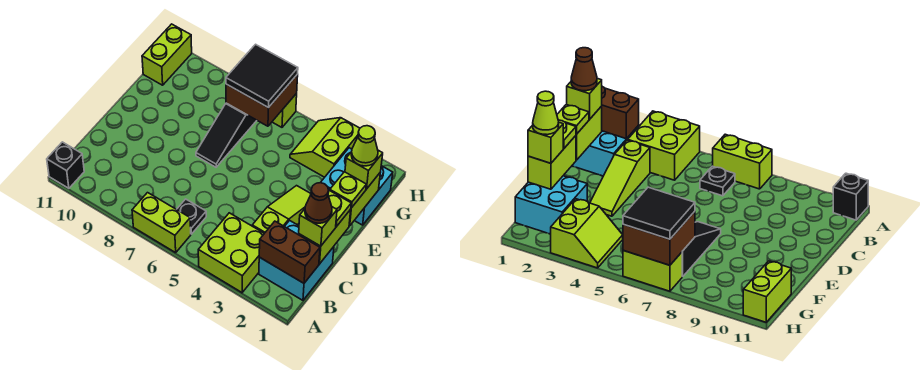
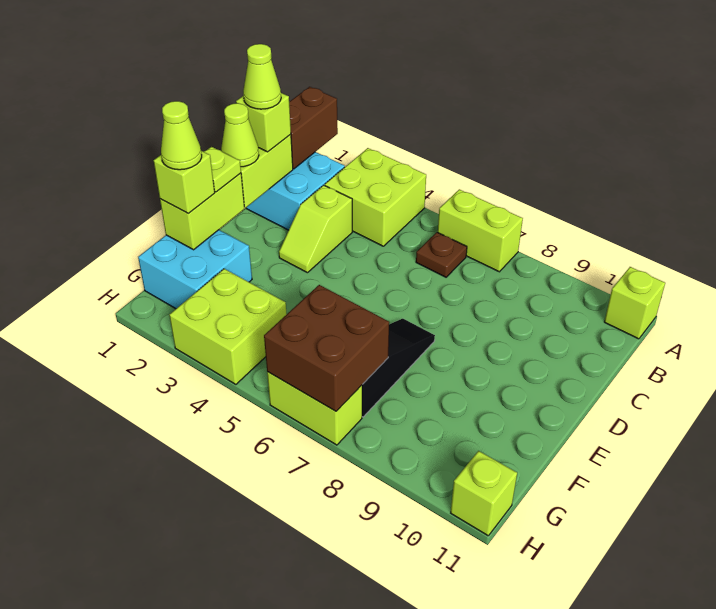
black brick A11 level 1 -> lime brick A11 level 1
brown brick B1:B2 level 2 -> brown brick A1:B1 level 2
black plate B6 level 1 -> brown plate B6 level 1
brown cone C1 level 4 -> lime cone C1 level 4
lime slope C3:E3 level 1 top C -> lime slope C3:D3 level 1 top C
lime plate D1 level 3 -> lime cone D1 level 3
lime slope G3:H4 level 1 top 3 -> lime brick G3:H4 level 1
black tile G6:H7 level 3 -> none
lime brick G11:H11 level 1 -> lime brick H11 level 1

